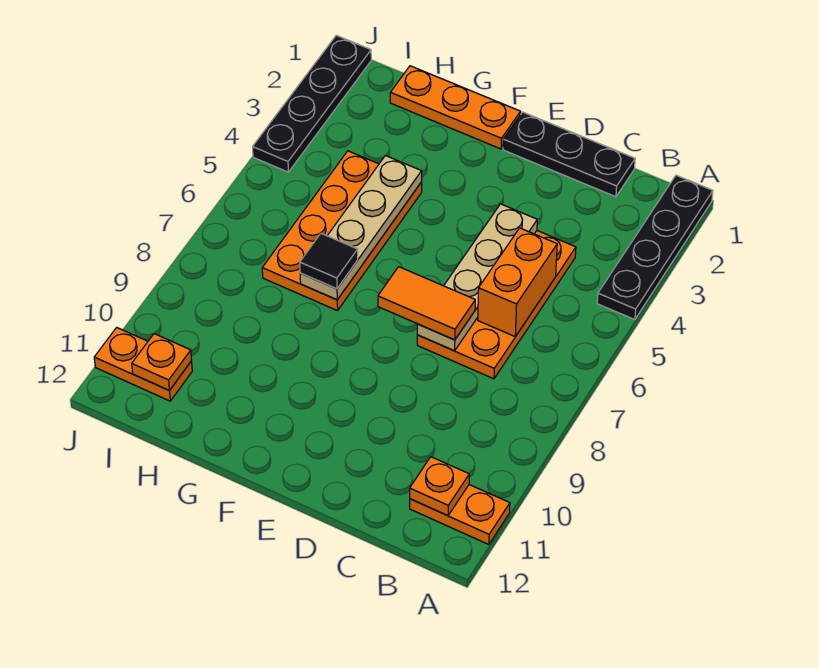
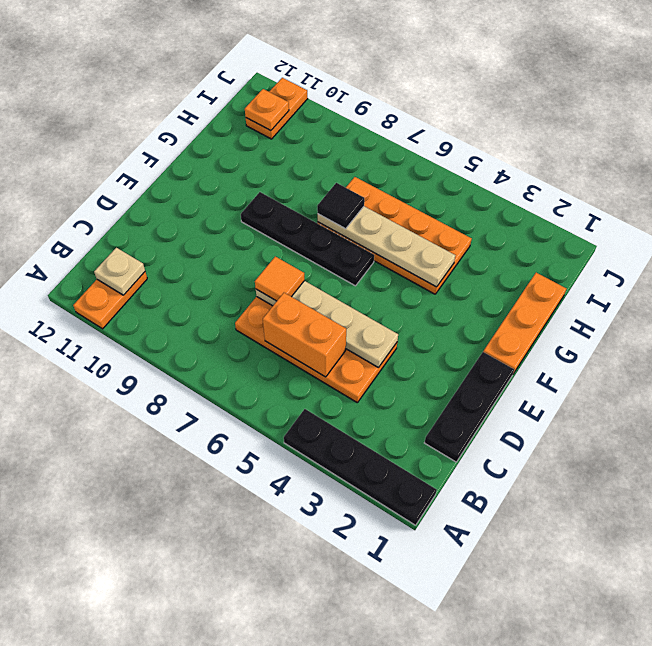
orange plate B11 level 2 -> tan plate B11 level 2
orange tile D7:E7 level 3 -> orange tile D7 level 3
black plate J1:J4 level 1 -> black plate F6:F9 level 1

